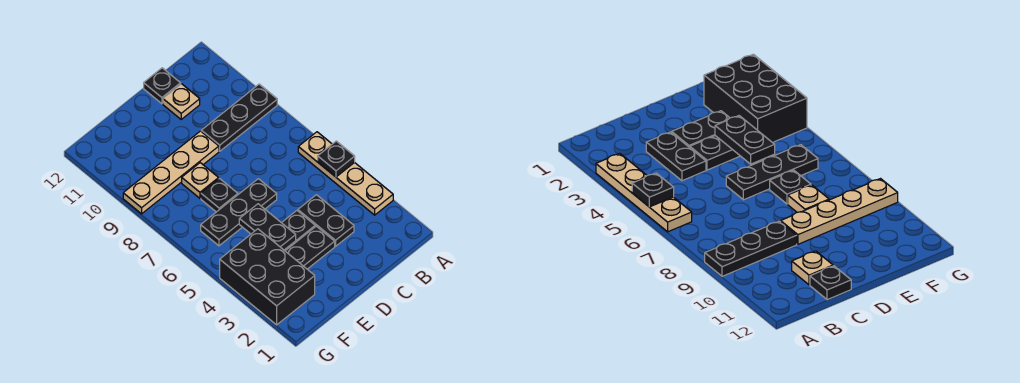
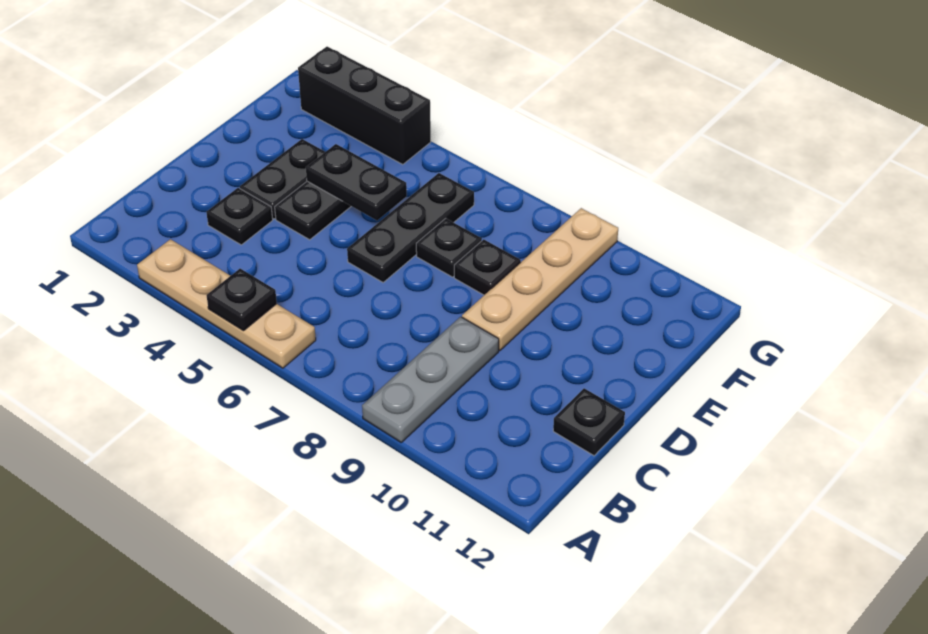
black plate A9:C9 level 1 -> grey plate A9:C9 level 1
black plate C3:C4 level 1 -> black plate C3 level 1
tan plate C11 level 1 -> none
tan plate E8 level 1 -> black plate E8 level 1
black brick F2:G4 level 1 -> black brick G2:G4 level 1

